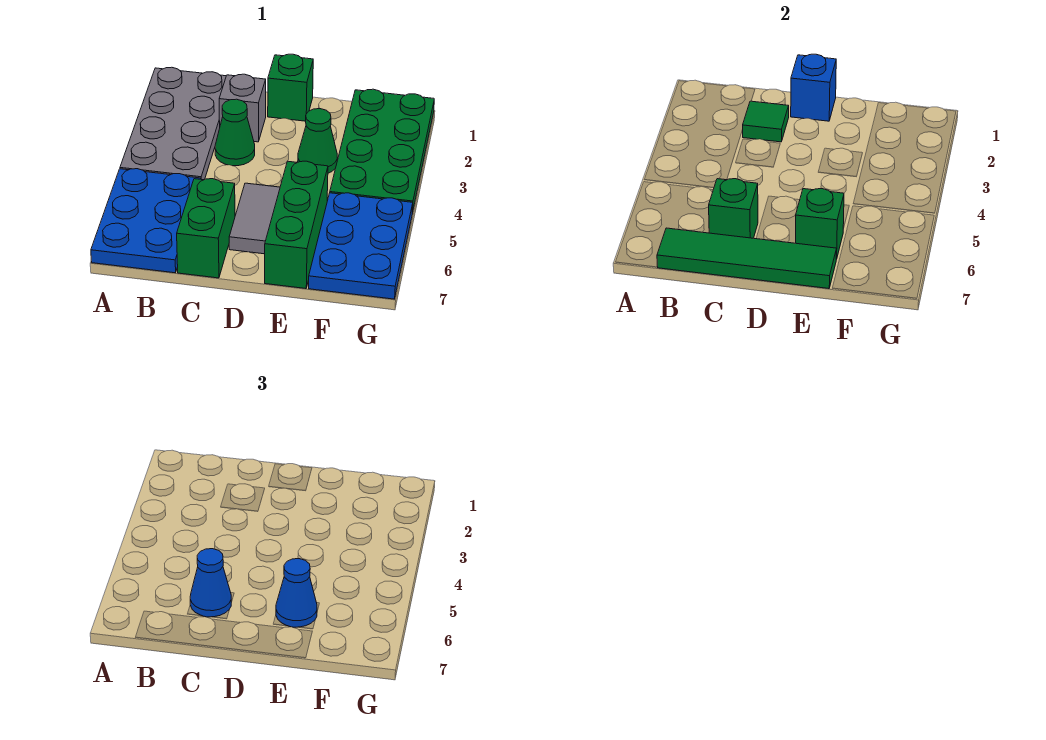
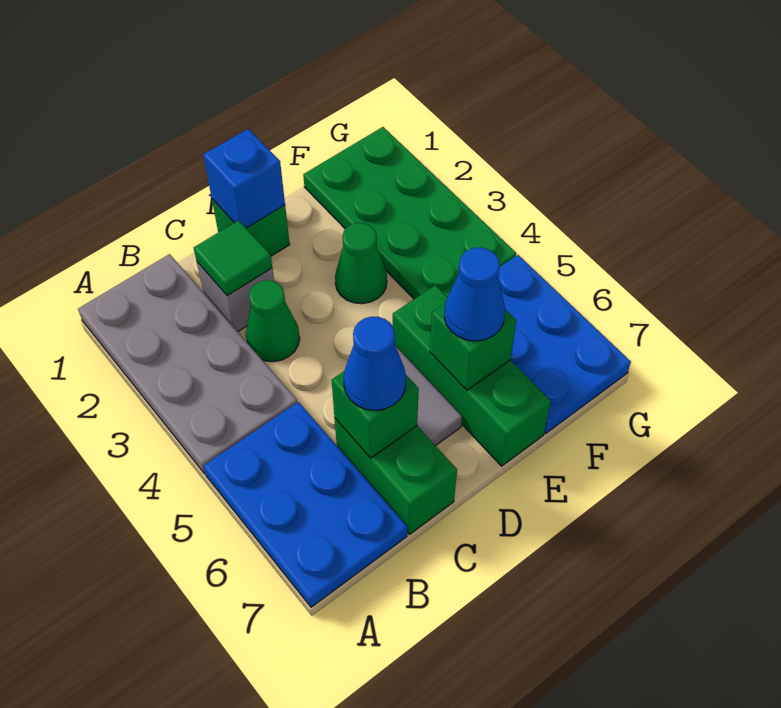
green tile B7:E7 level 2 -> none

